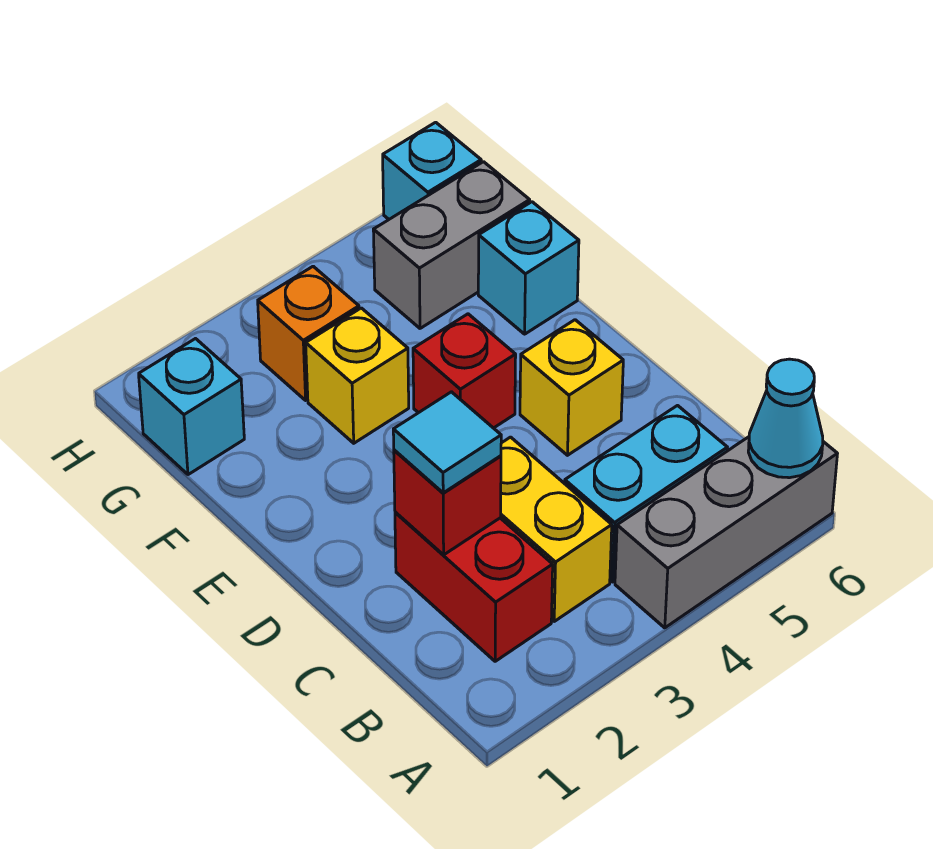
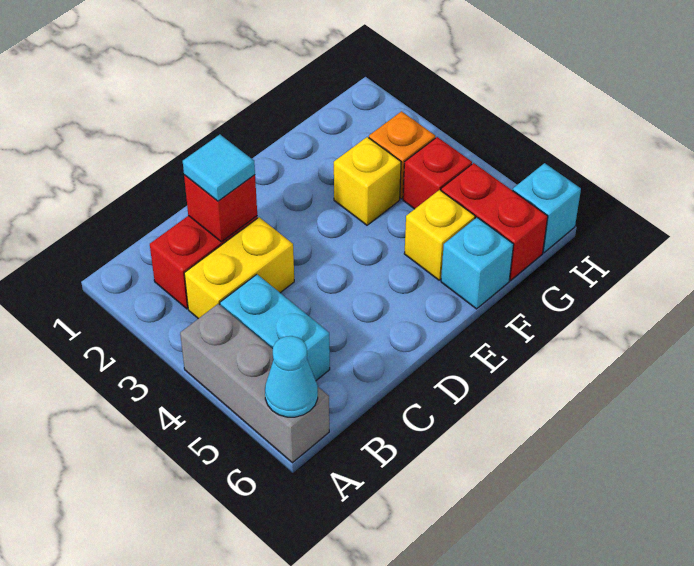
yellow brick D5 level 1 -> yellow brick F5 level 1
red brick E4 level 1 -> red brick G4 level 1
cyan brick G1 level 1 -> none
grey brick G5:G6 level 1 -> red brick G5:G6 level 1

